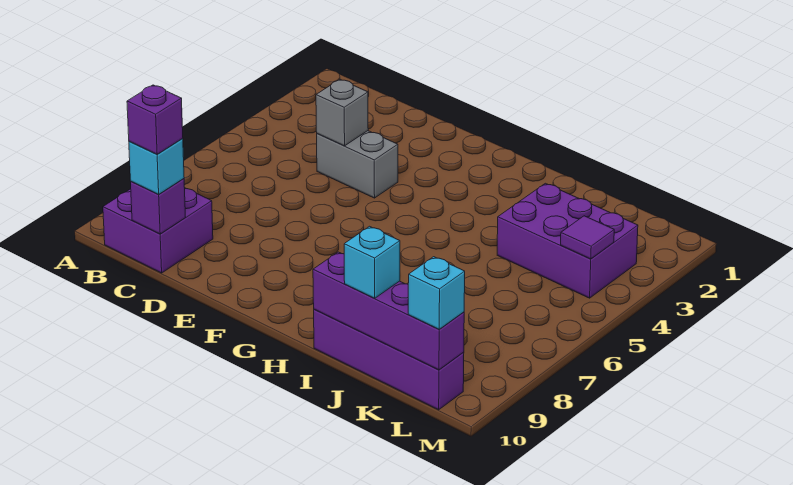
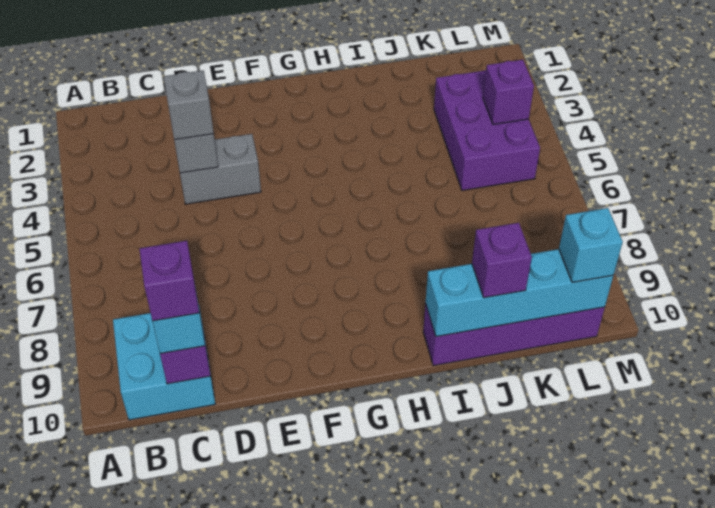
purple brick B9:C10 level 1 -> cyan brick B9:C10 level 1
none -> grey brick D4 level 3
purple brick I10:L10 level 2 -> cyan brick I10:L10 level 2
purple brick J3:L4 level 1 -> purple brick K3:L5 level 1
cyan brick J10 level 3 -> purple brick J10 level 3
purple tile L4 level 2 -> purple brick L4 level 2

